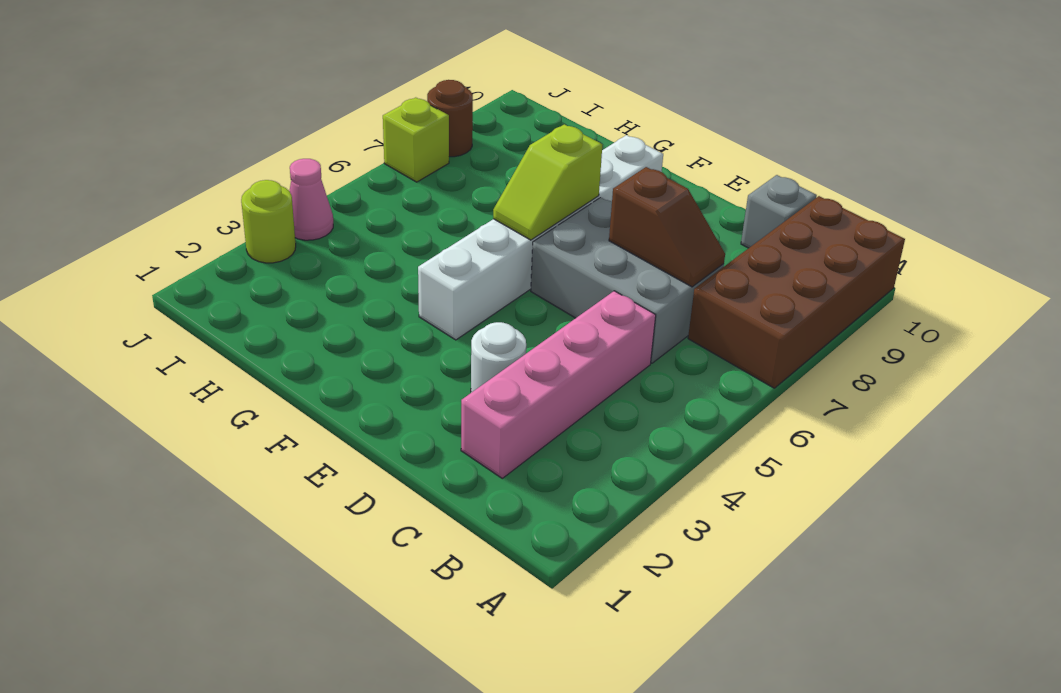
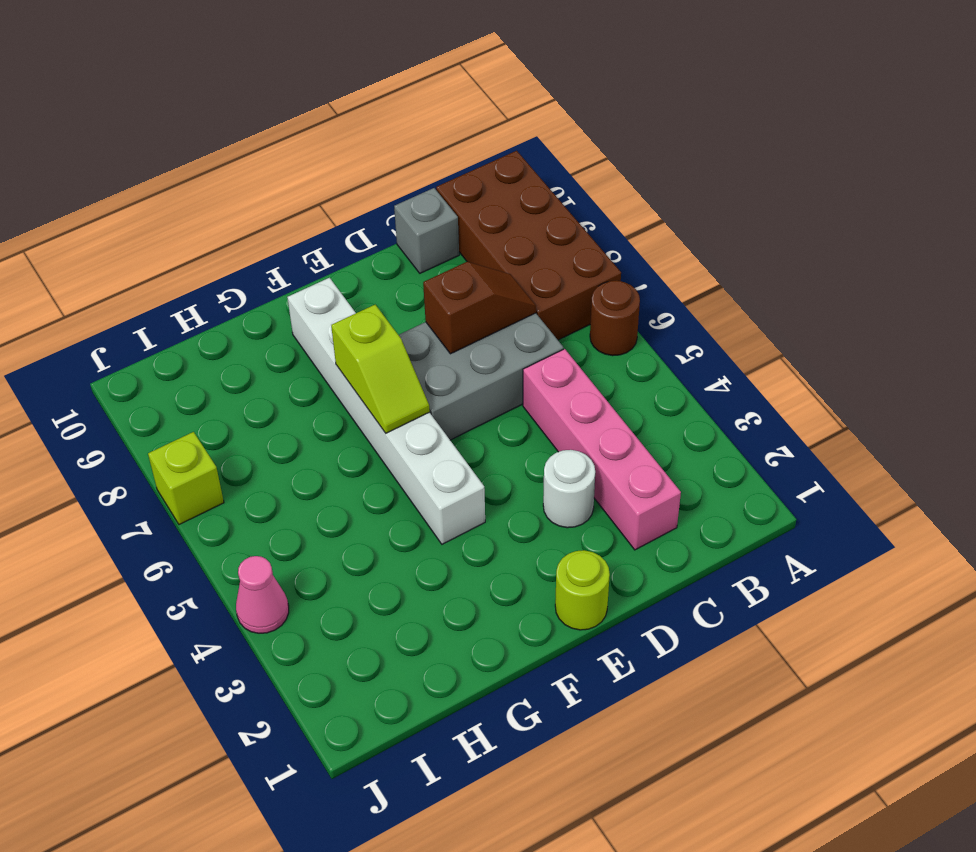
lime round brick J3 level 1 -> lime round brick E1 level 1
brown round brick J8 level 1 -> brown round brick A6 level 1

